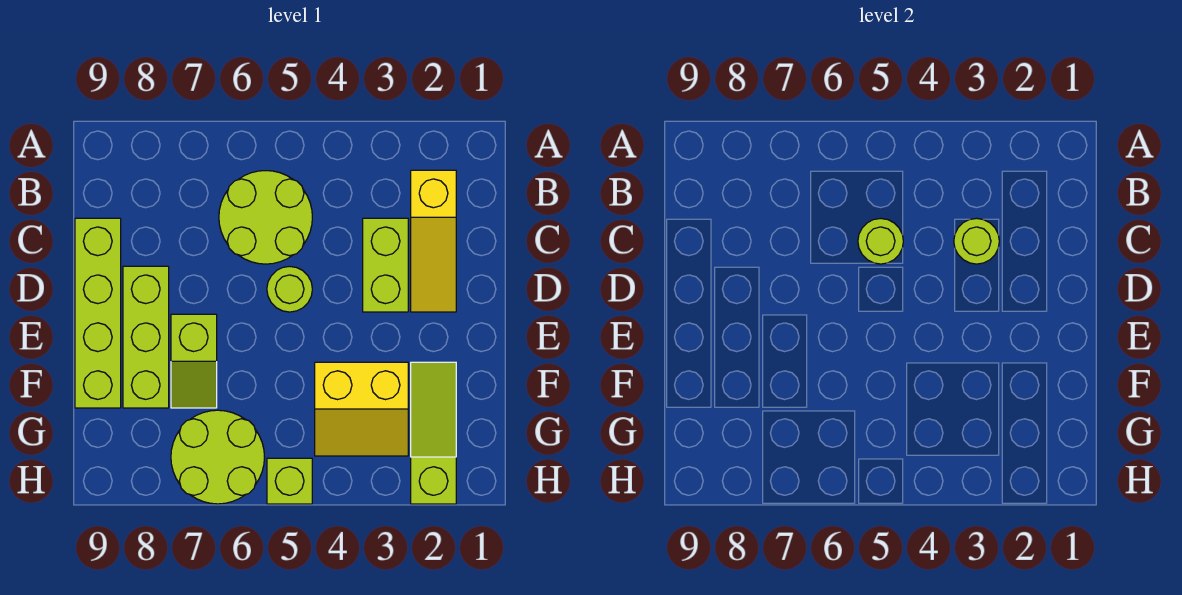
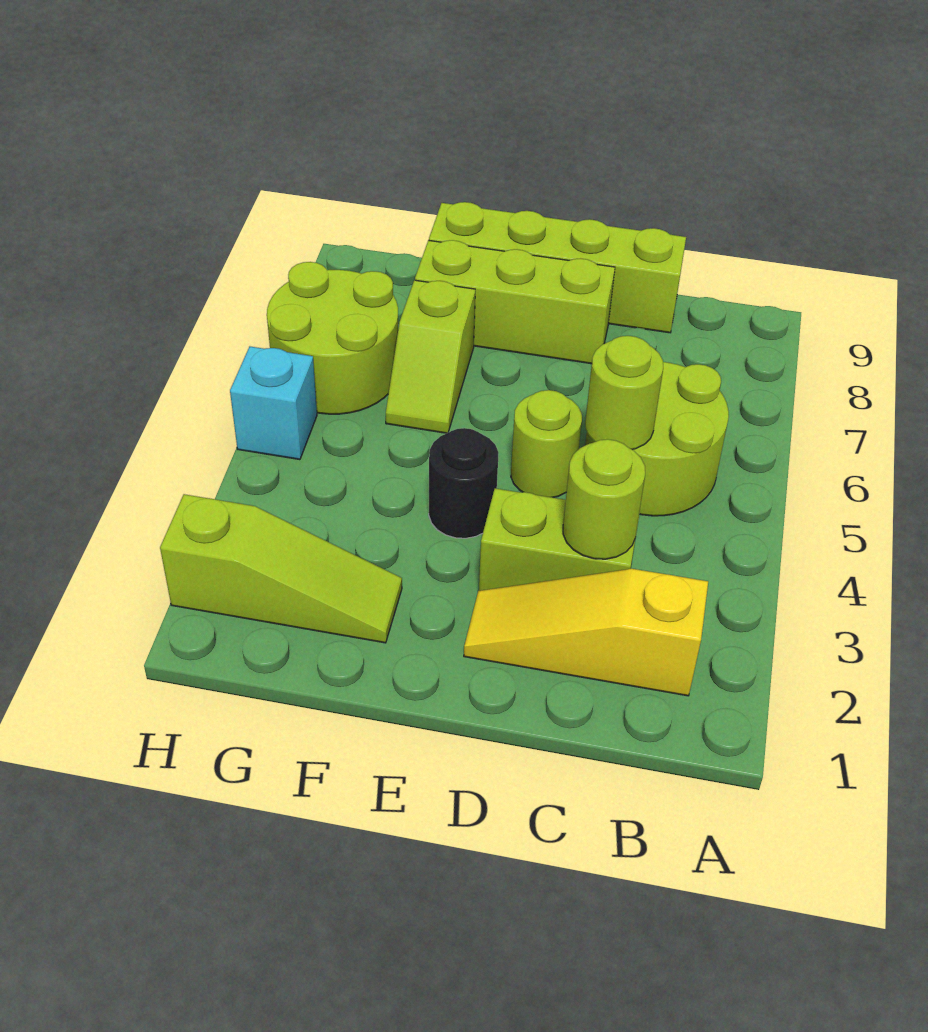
none -> black round brick E4 level 1
lime slope E7:F7 level 1 top E -> lime slope F6:F7 level 1 top 7
yellow slope F3:G4 level 1 top F -> none
lime brick H5 level 1 -> cyan brick H5 level 1

